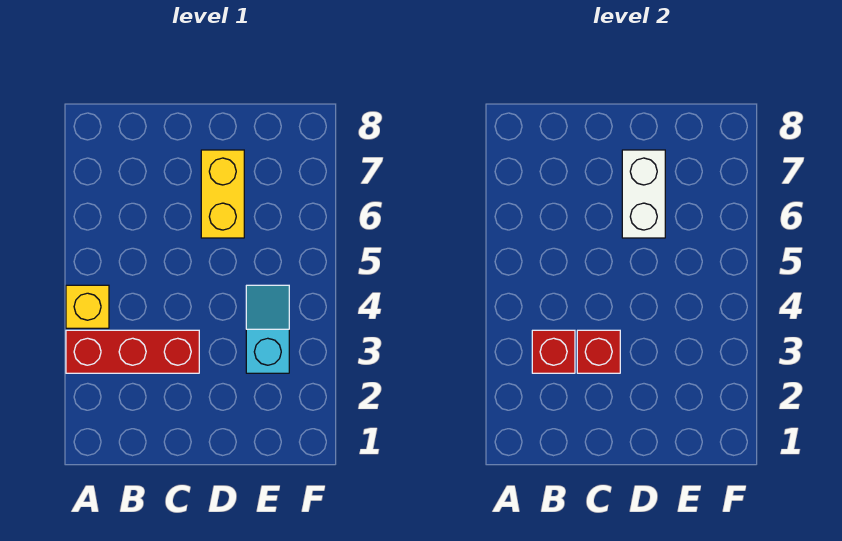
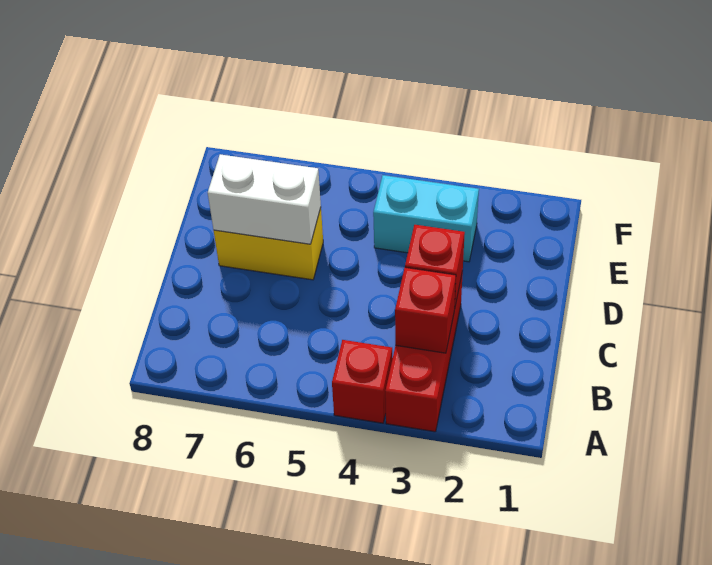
yellow brick A4 level 1 -> red brick A4 level 1
cyan slope E3:E4 level 1 top 3 -> cyan brick E3:E4 level 1

